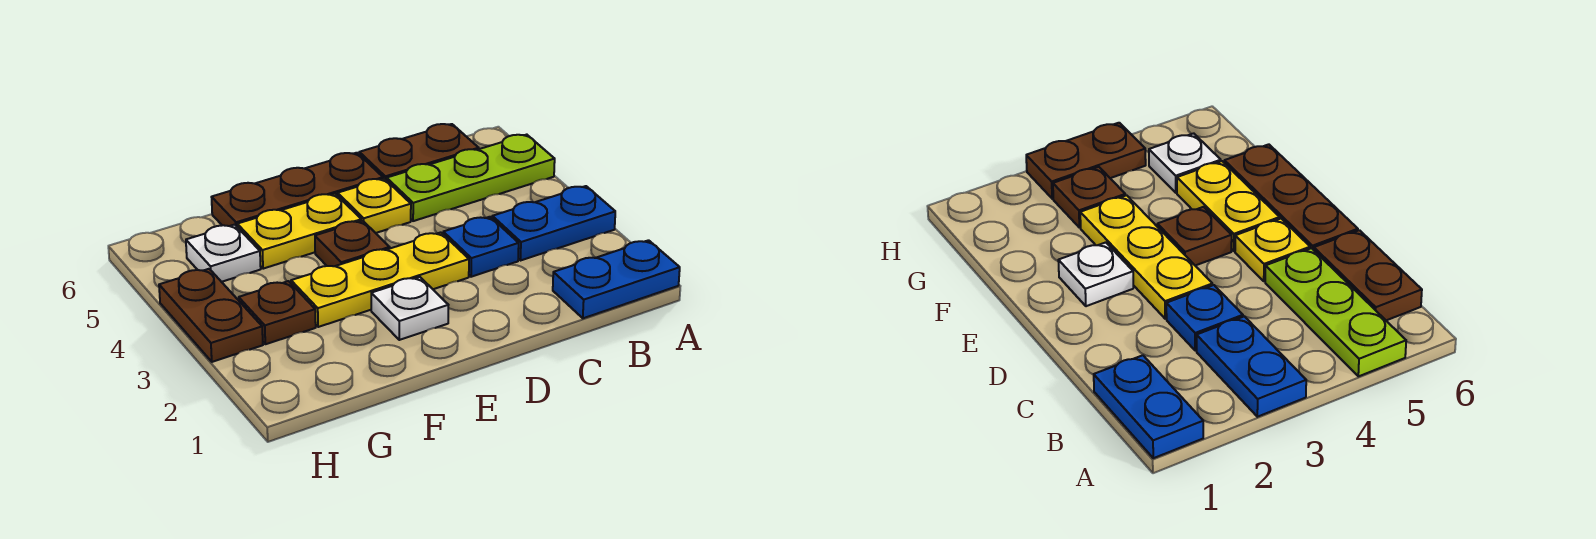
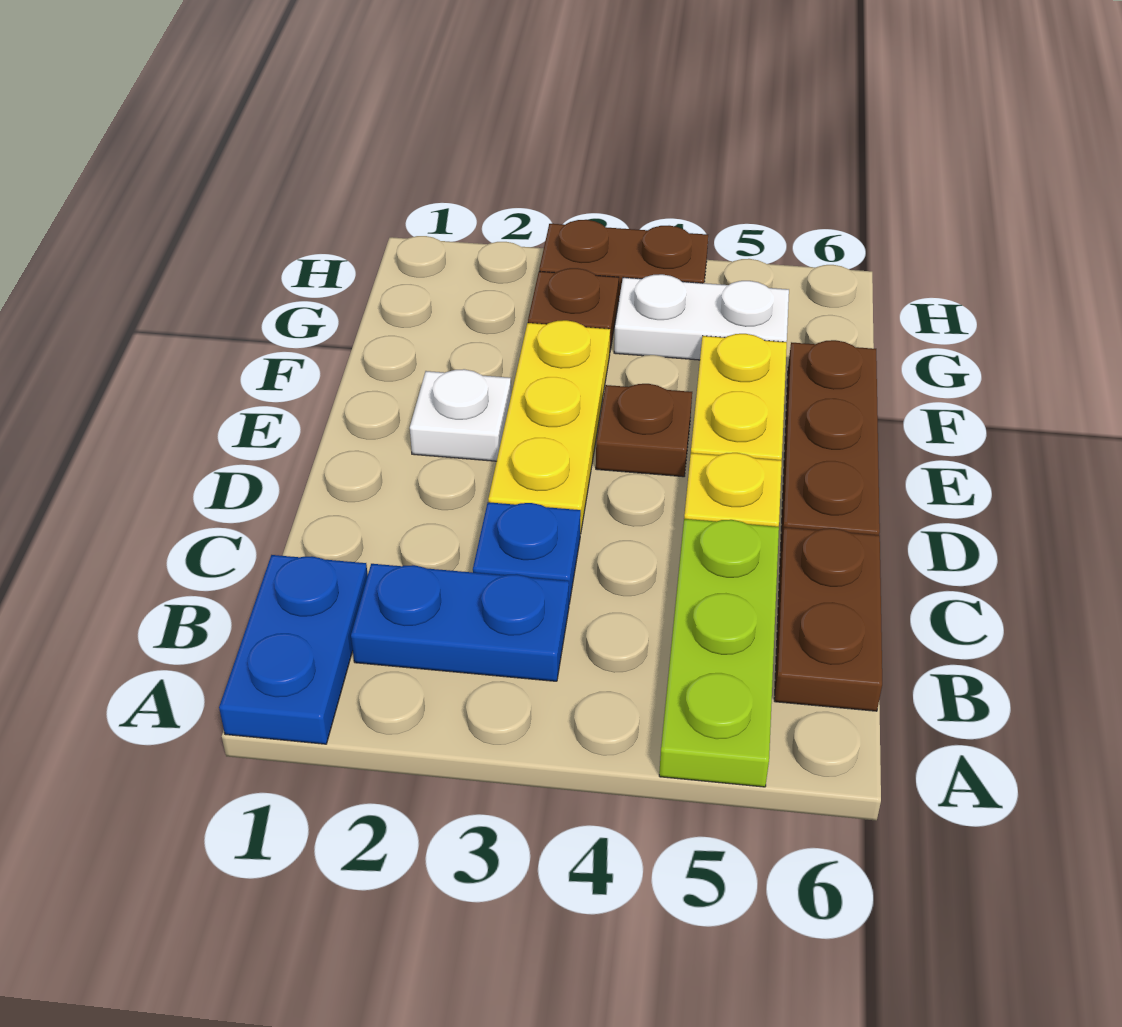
blue plate A3:B3 level 1 -> blue plate B2:B3 level 1
white plate G5 level 1 -> white plate G4:G5 level 1

